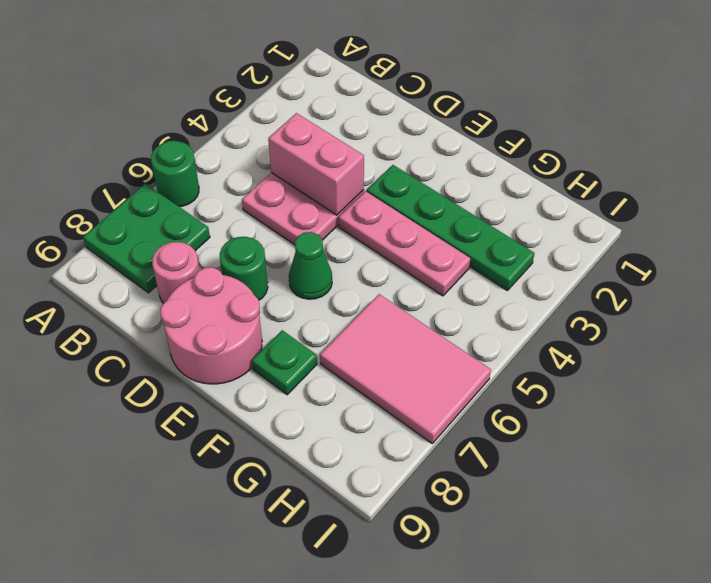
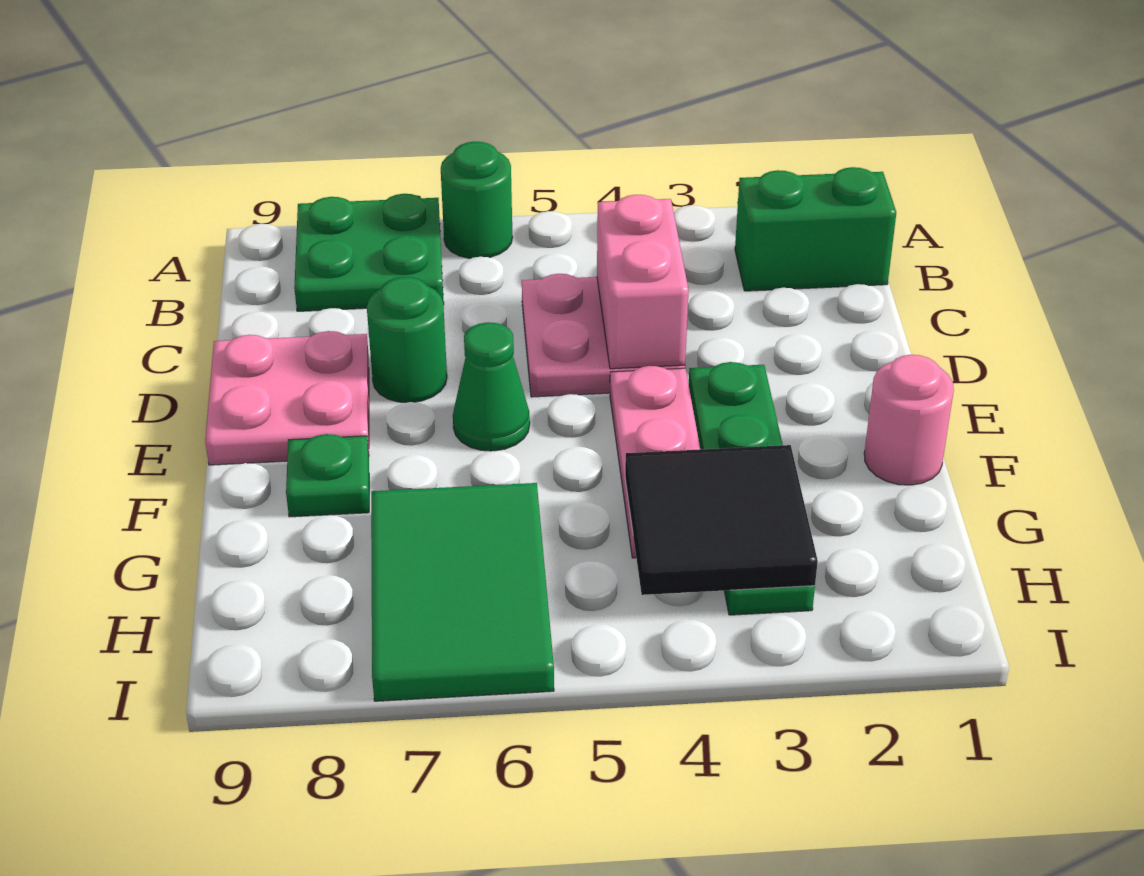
none -> green brick B1:B2 level 1
pink round brick C8 level 1 -> pink round brick F1 level 1
pink round brick D8:E9 level 1 -> pink plate D8:E9 level 1
none -> black tile G3:H4 level 2
pink tile G6:I7 level 1 -> green tile G6:I7 level 1

